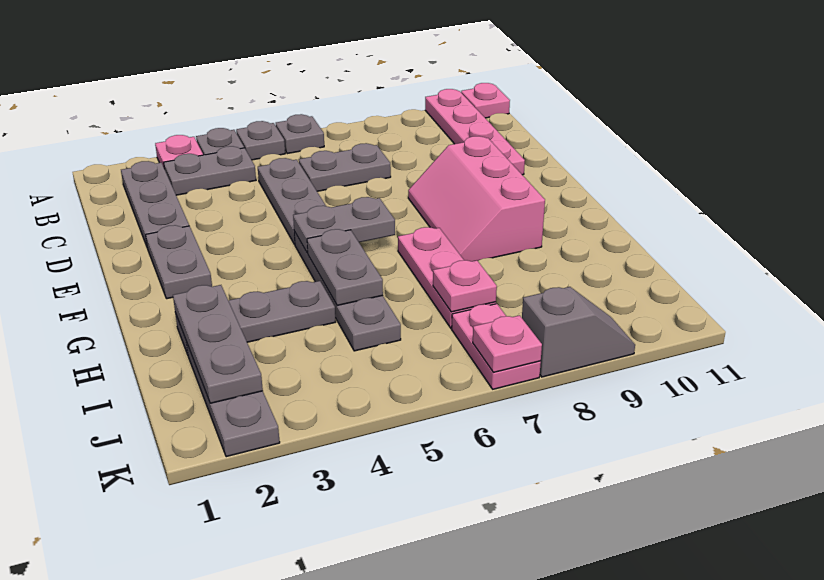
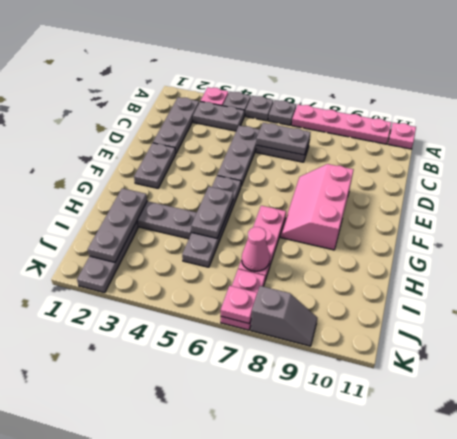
pink plate A10:D10 level 1 -> pink plate A7:A10 level 1
grey plate F5:F6 level 2 -> grey plate C6:C7 level 2
pink plate I7 level 2 -> pink cone I7 level 2

